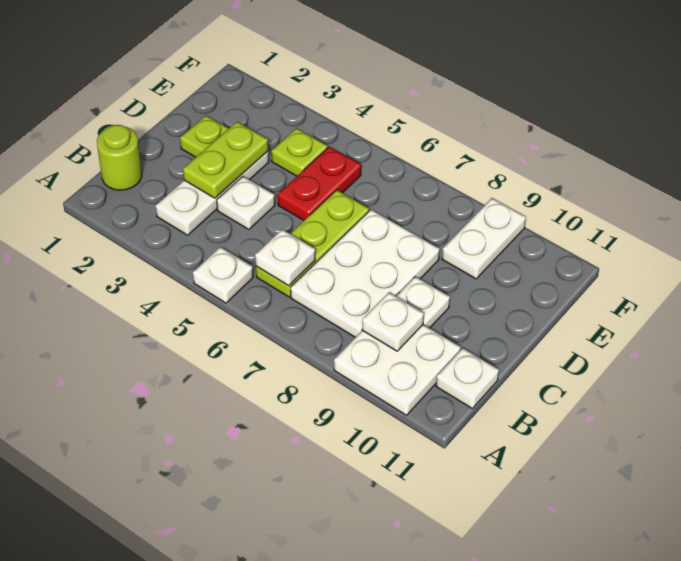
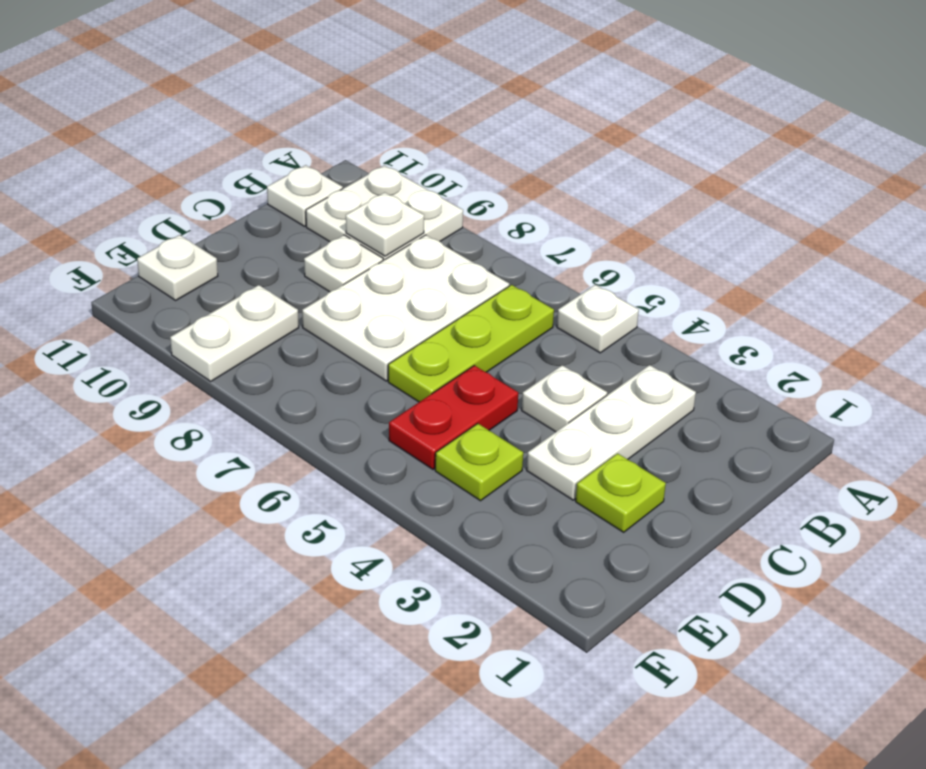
lime round brick B1 level 1 -> none
white plate B6 level 2 -> white plate E11 level 1
lime plate C3:D3 level 2 -> none

